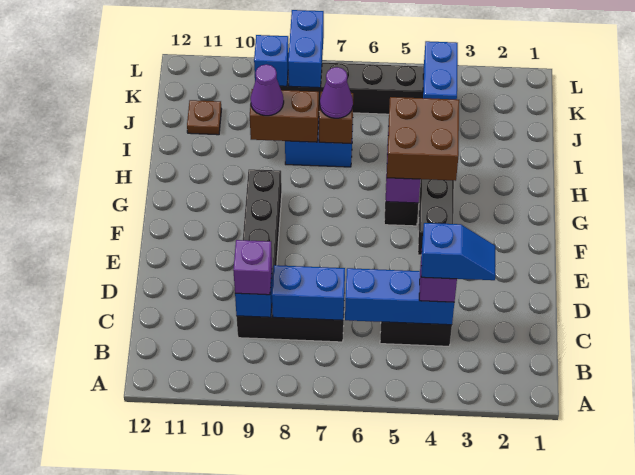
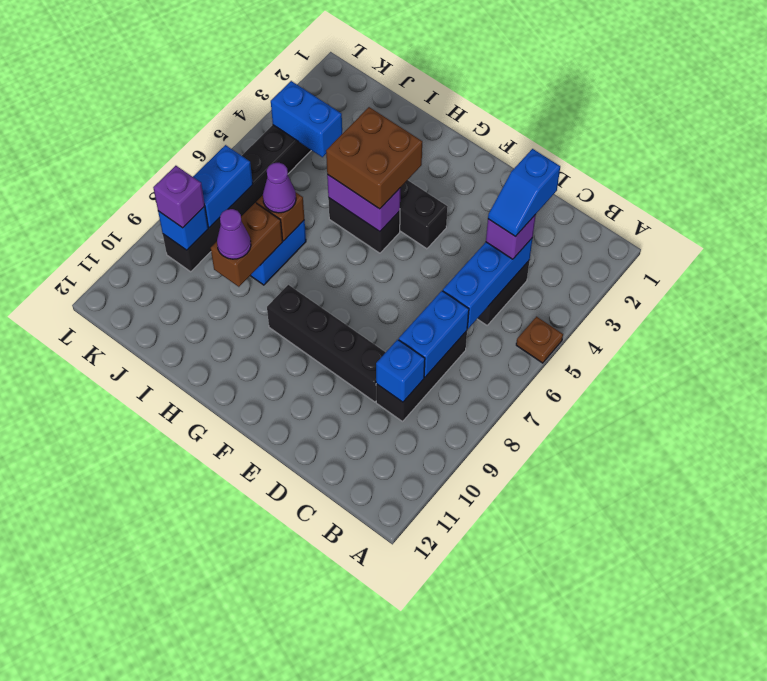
blue slope C3:C4 level 4 top 4 -> blue slope C3:C4 level 4 top 3
purple brick C9 level 3 -> purple brick K9 level 3
brown plate J11 level 1 -> brown plate A5 level 1
blue brick K8:L8 level 2 -> blue brick K7:K8 level 2

